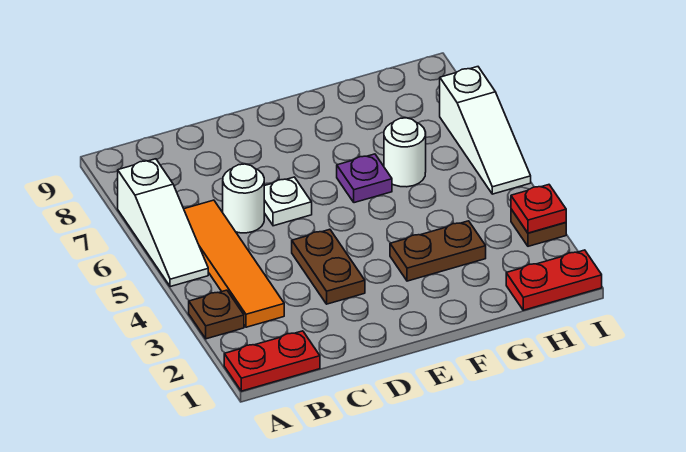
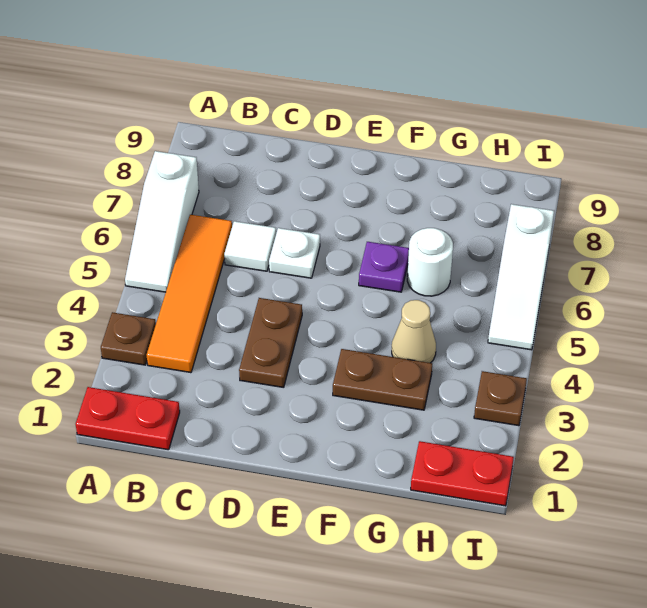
white round brick C6 level 1 -> white tile C6 level 1
none -> tan cone G4 level 1
red plate I3 level 2 -> none

